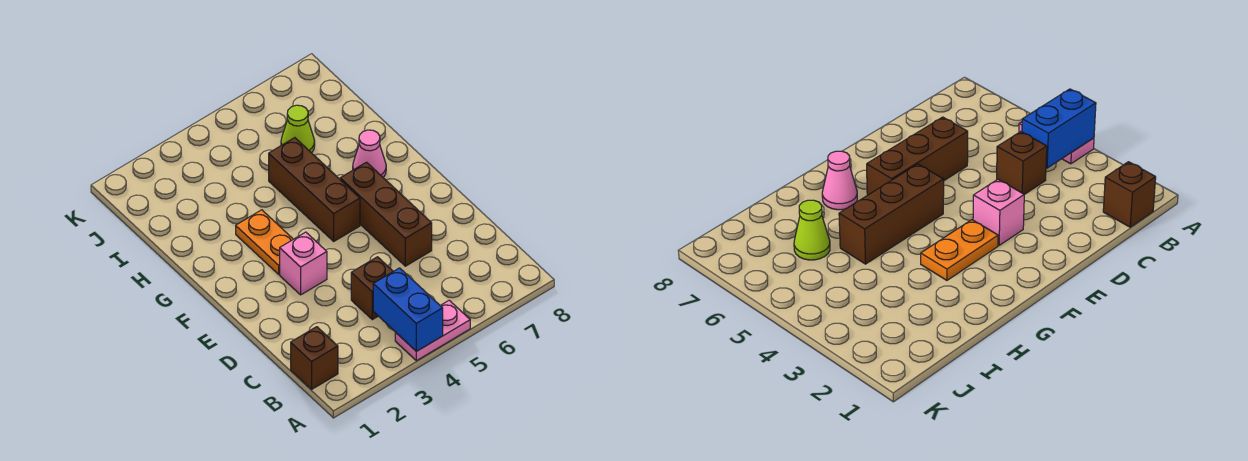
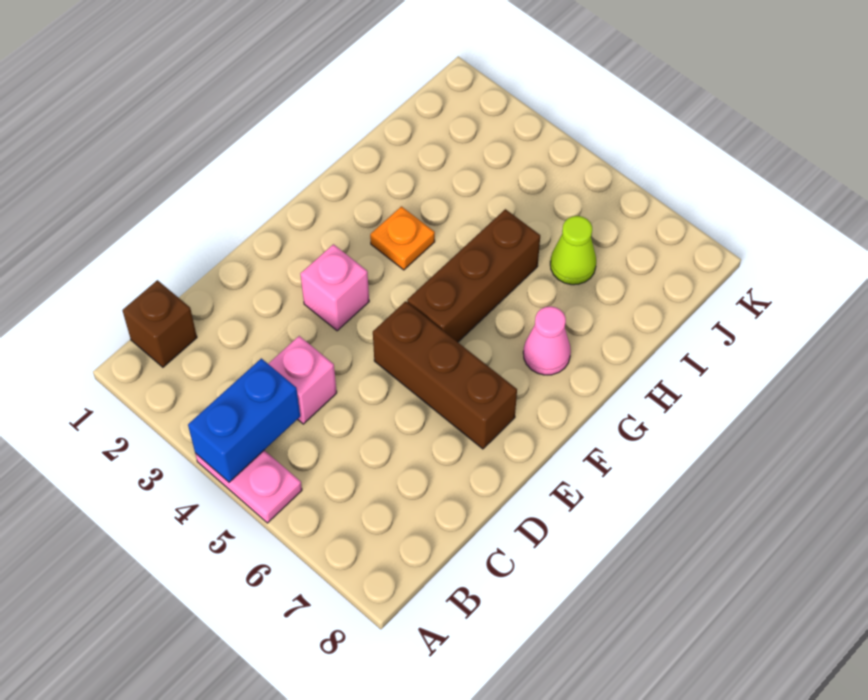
brown brick C4 level 1 -> pink brick C4 level 1
brown brick D6:F6 level 1 -> brown brick E5:E7 level 1
orange plate F3:G3 level 1 -> orange plate G3 level 1

